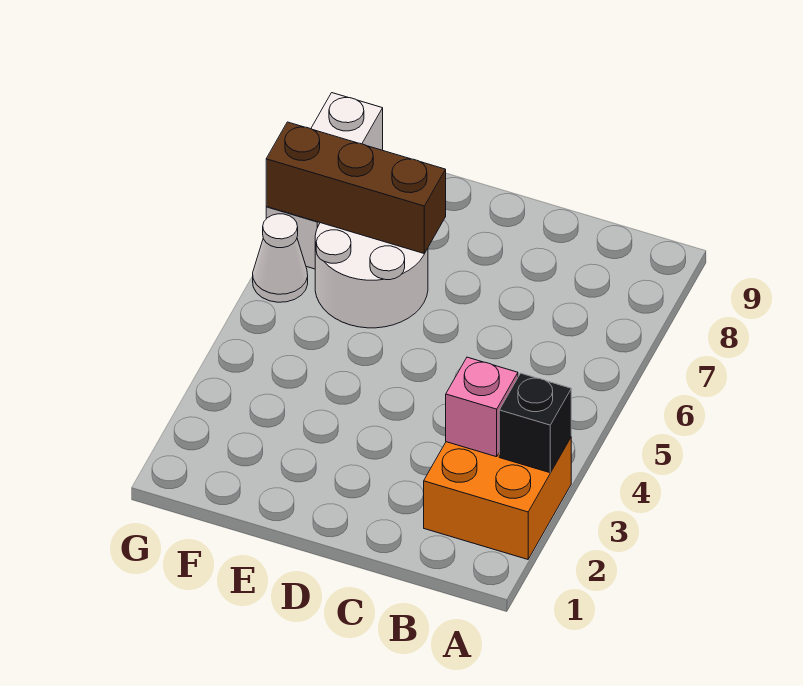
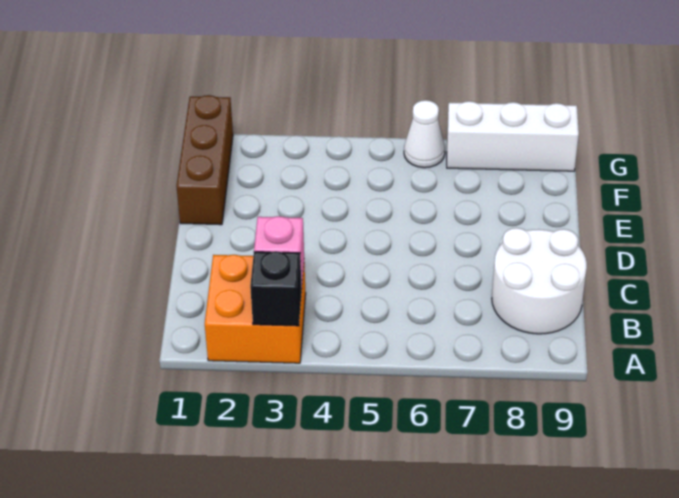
white round brick E6:F7 level 1 -> white round brick B8:C9 level 1
brown brick E7:G7 level 2 -> brown brick E1:G1 level 1

